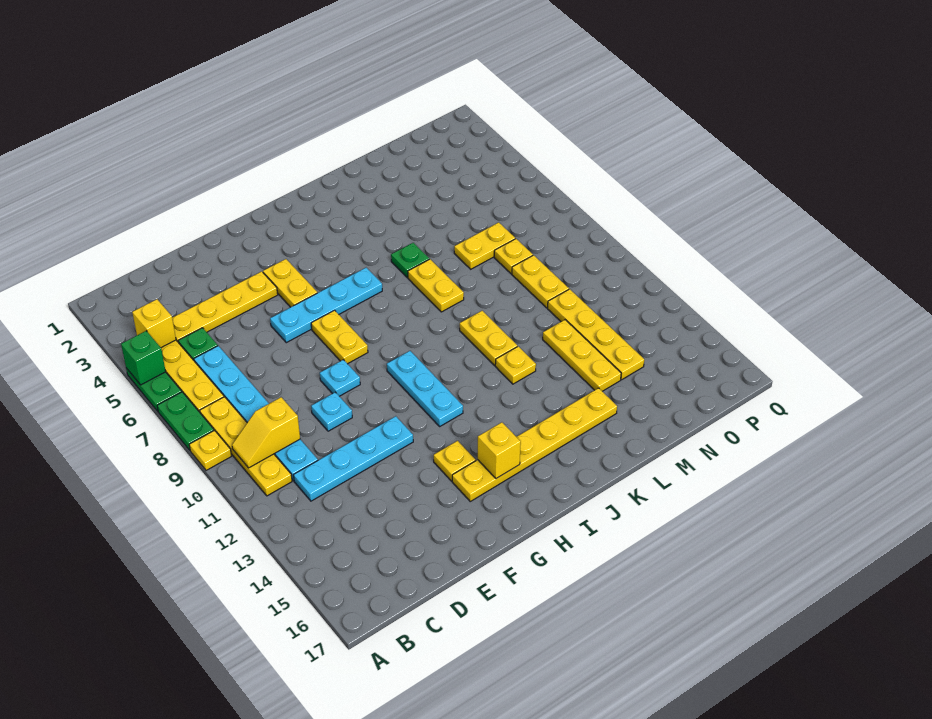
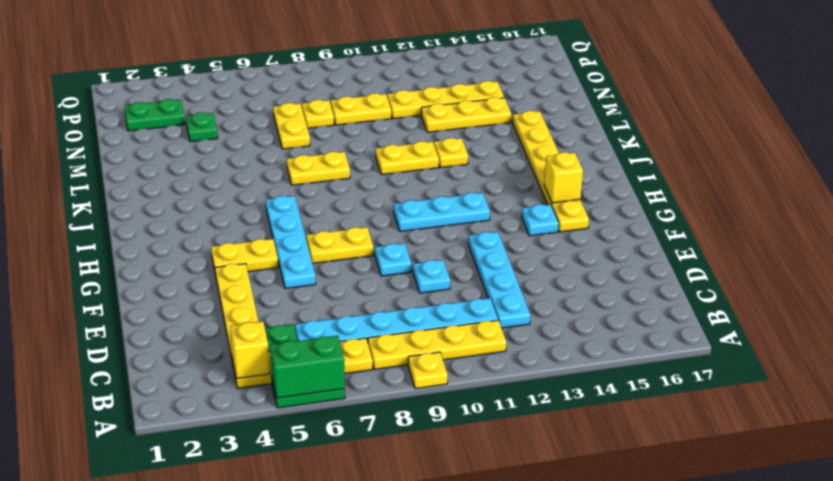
green brick A5 level 2 -> green brick A5:A6 level 2
green plate A7:A8 level 1 -> green plate O2:O3 level 1
yellow slope B10:C10 level 2 top C -> none
yellow plate G14 level 1 -> cyan plate G14 level 1
green plate K6 level 1 -> green plate N4 level 1

